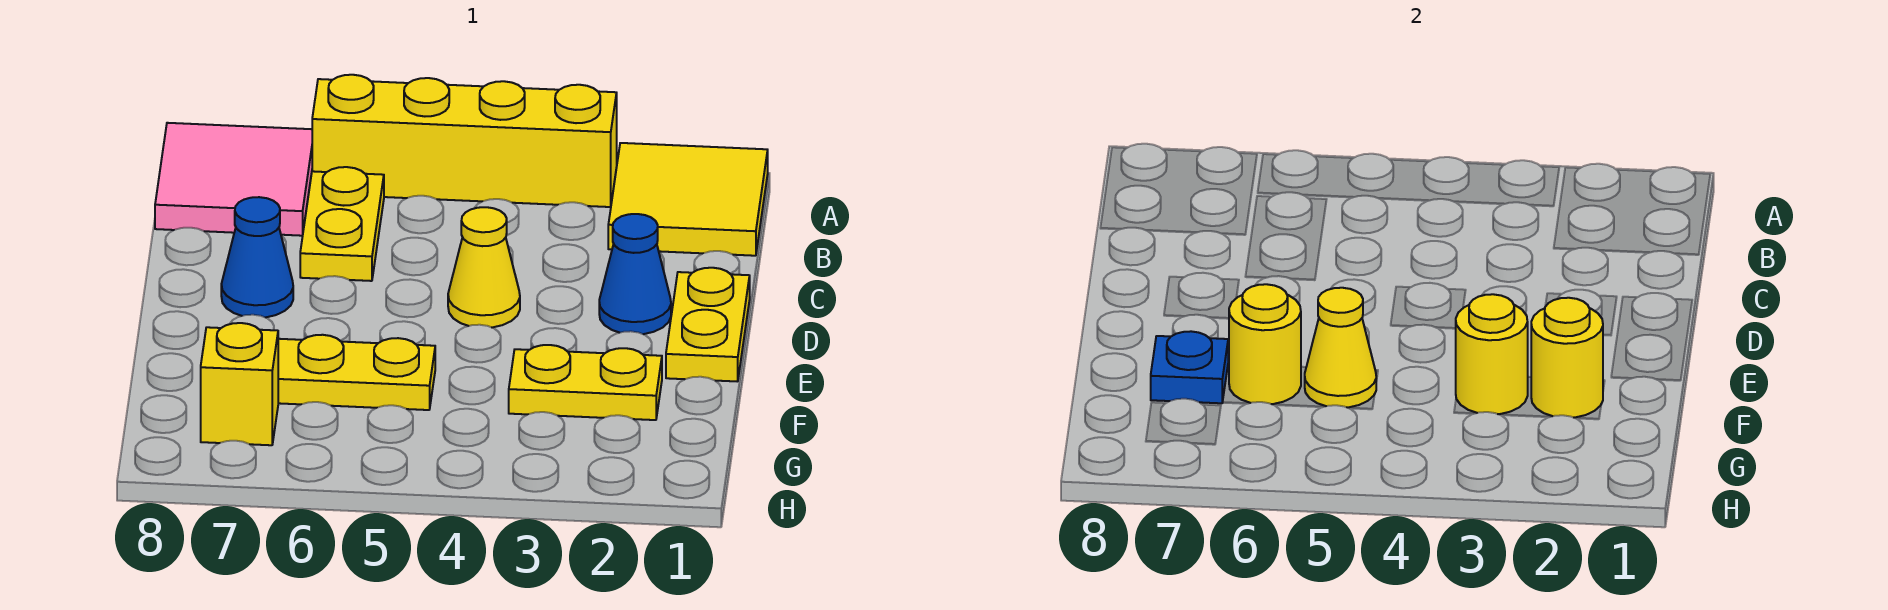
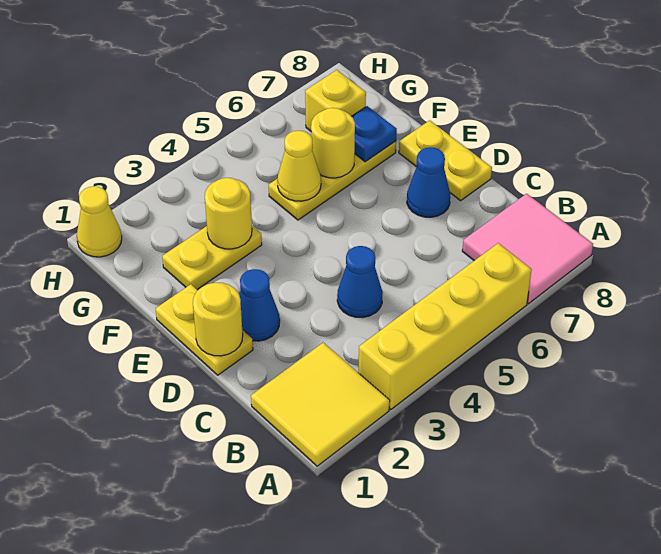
yellow plate B6:C6 level 1 -> yellow plate D8:E8 level 1
none -> blue cone C4 level 1
yellow cone D4 level 1 -> yellow cone H1 level 1
yellow round brick F2 level 2 -> yellow round brick D1 level 2

